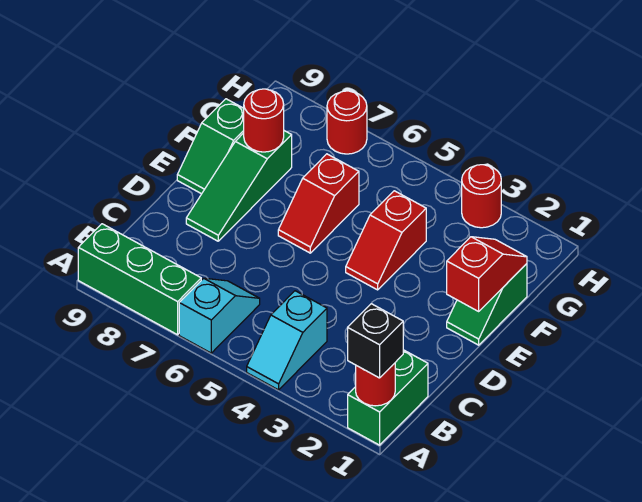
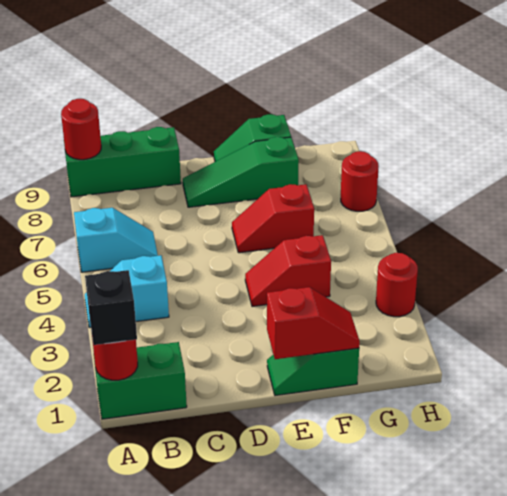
green brick A7:A9 level 1 -> green brick A9:C9 level 1
red round brick F8 level 2 -> red round brick A9 level 2

